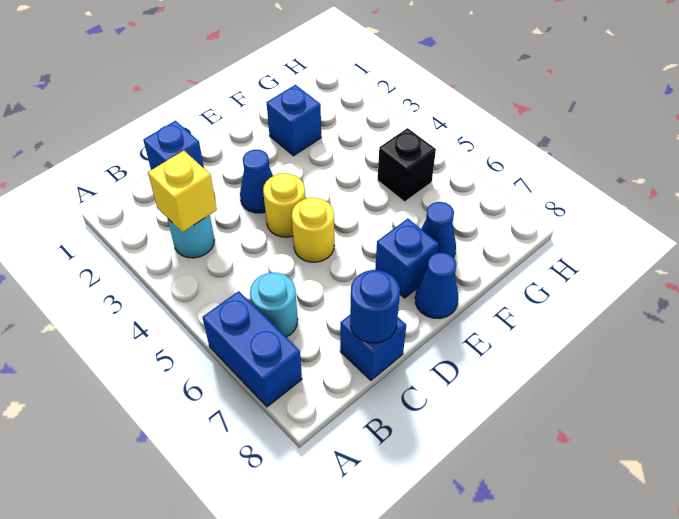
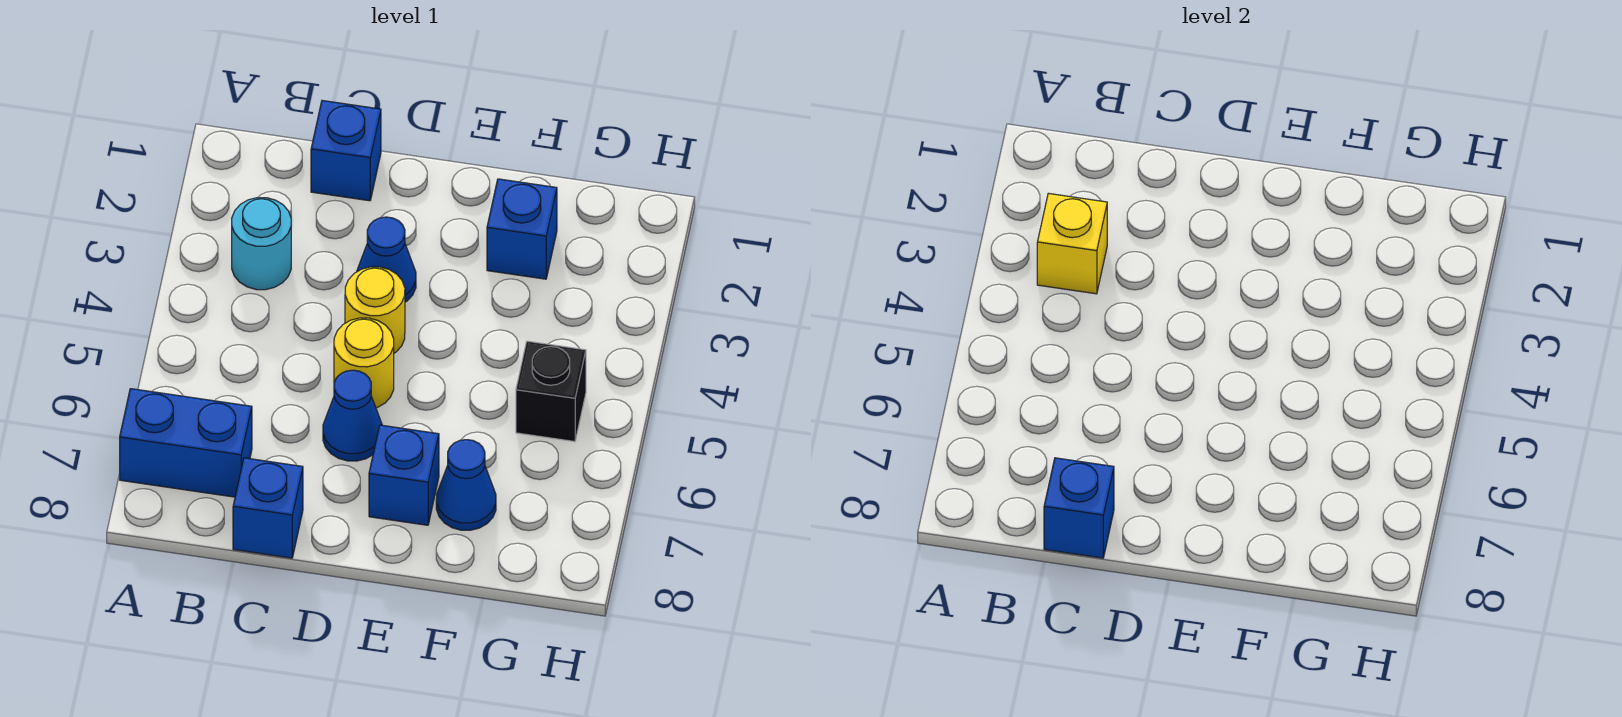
blue brick A6:A7 level 1 -> blue brick A7:B7 level 1
cyan round brick B6 level 1 -> none
blue round brick C8 level 2 -> blue brick C8 level 2
blue cone E8 level 1 -> blue cone D6 level 1

